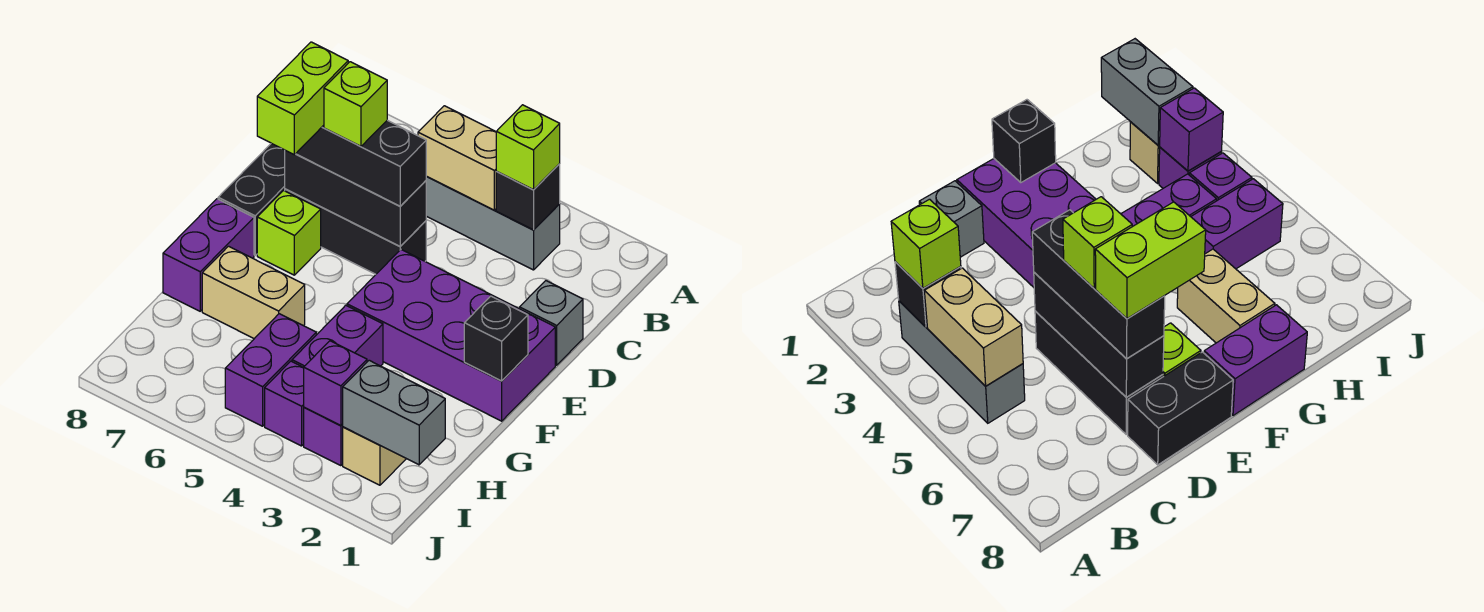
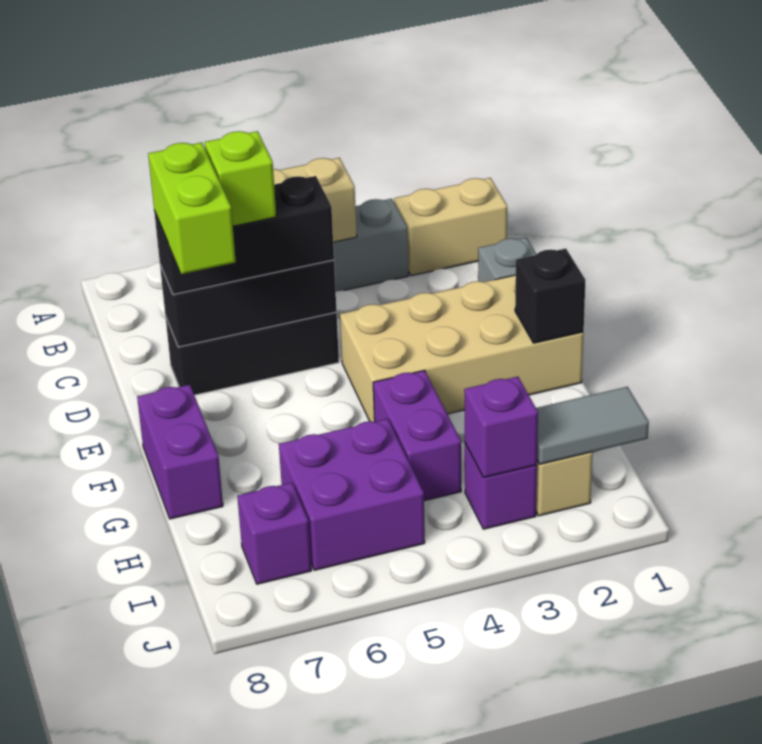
black brick B3 level 2 -> none
lime brick B3 level 3 -> none
black brick D8:E8 level 1 -> none
purple brick E1:F4 level 1 -> tan brick E1:F4 level 1
lime brick E7 level 1 -> none
tan brick G6:G7 level 1 -> tan brick B1:B2 level 1
purple brick H5:I5 level 1 -> purple brick H5:I6 level 1
grey brick I1:I2 level 2 -> grey tile I1:I2 level 2
purple brick I4 level 1 -> purple brick I7 level 1

